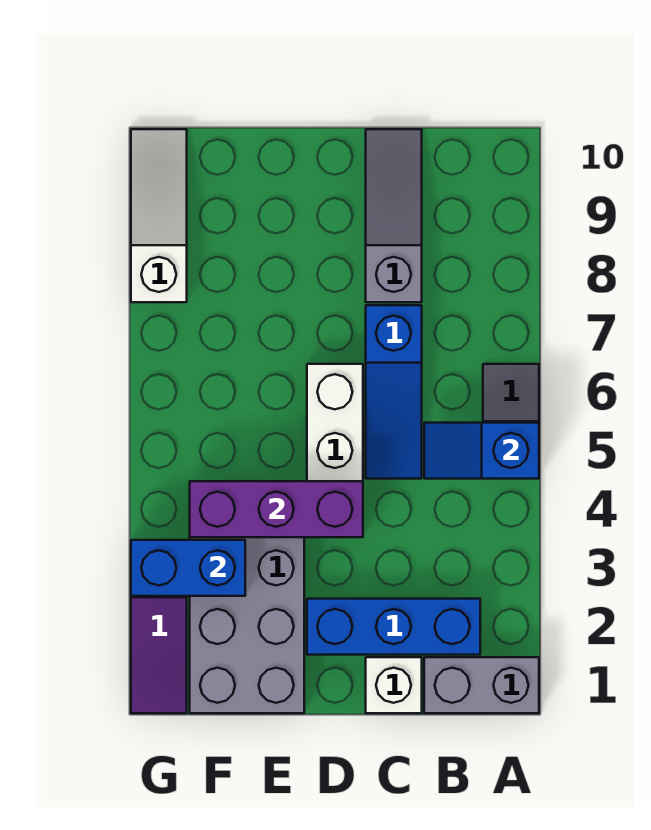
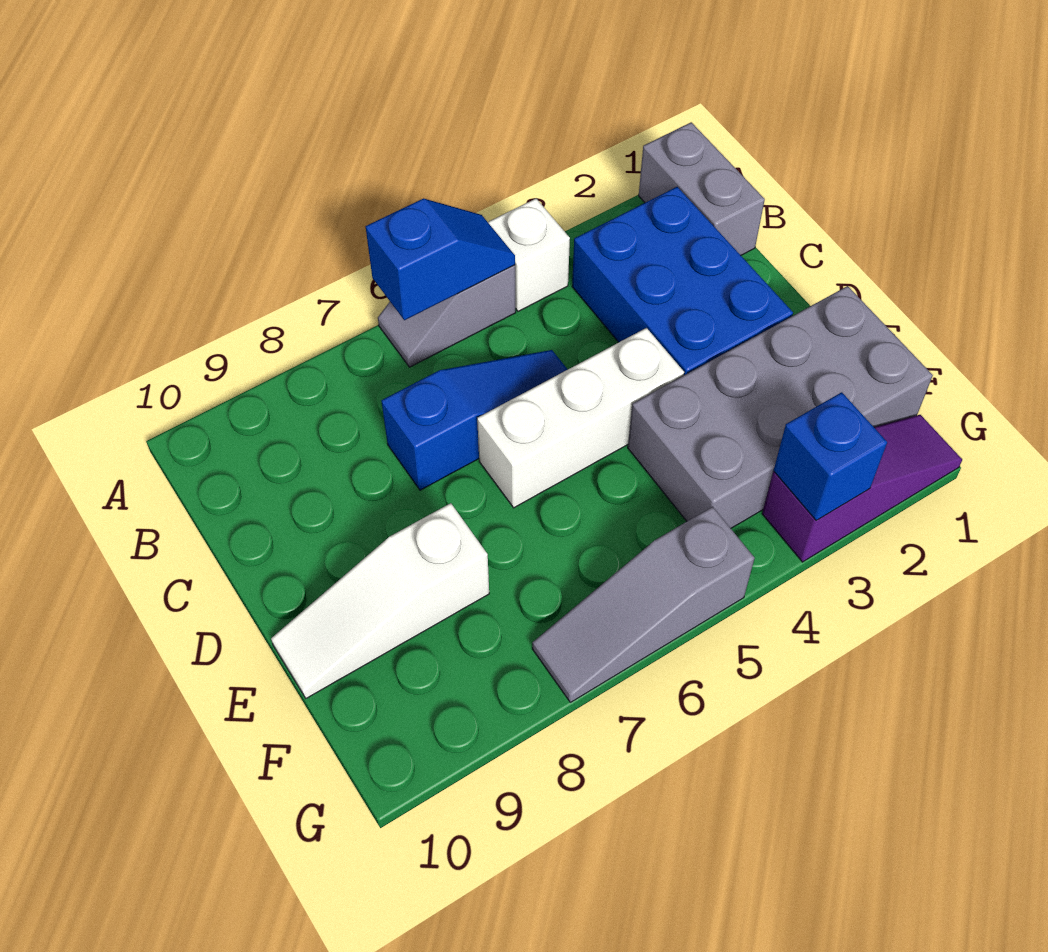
blue slope A5:B5 level 2 top A -> blue slope A5:A6 level 2 top 6
blue brick B2:D2 level 1 -> blue brick B2:D3 level 1
white brick C1 level 1 -> white brick A4 level 1
grey slope C8:C10 level 1 top 8 -> grey slope G5:G7 level 1 top 5
purple brick D4:F4 level 2 -> none
blue brick F3:G3 level 2 -> blue brick G3 level 2
white slope G8:G10 level 1 top 8 -> white slope E8:E10 level 1 top 8

